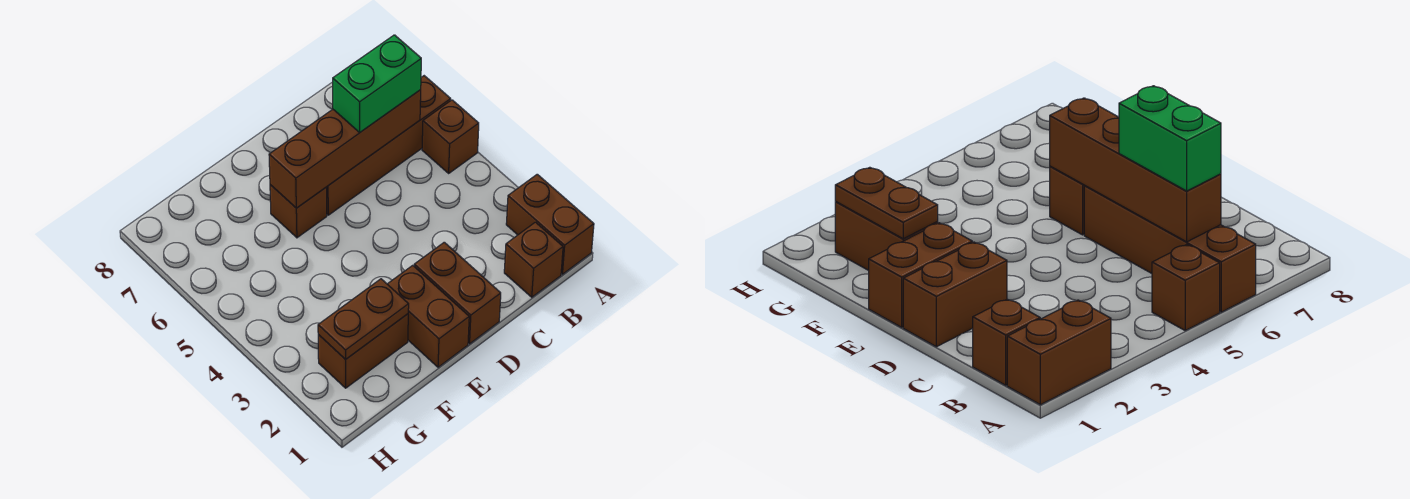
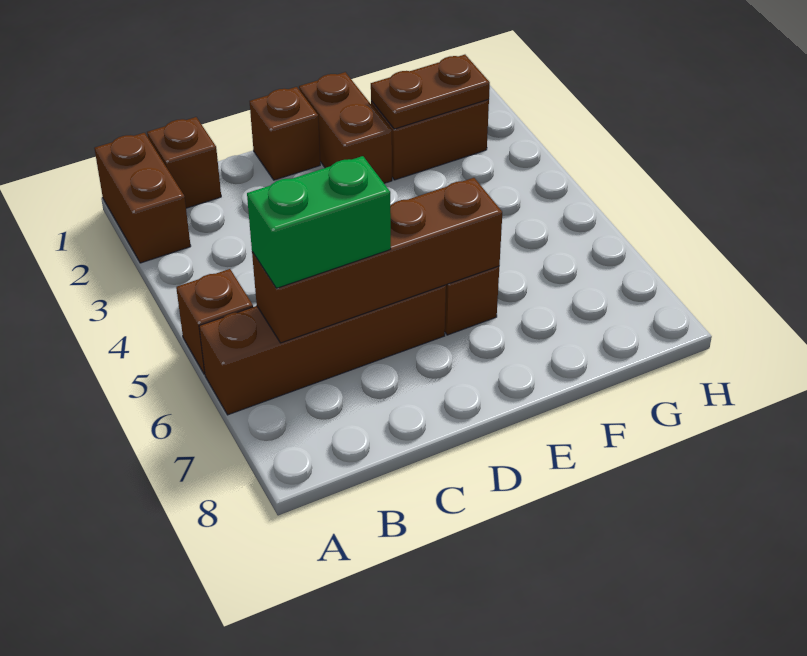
brown brick D1:D2 level 1 -> brown brick D1 level 1

